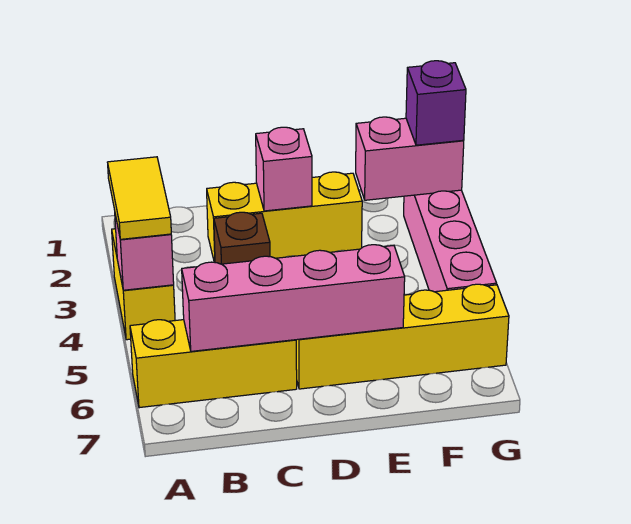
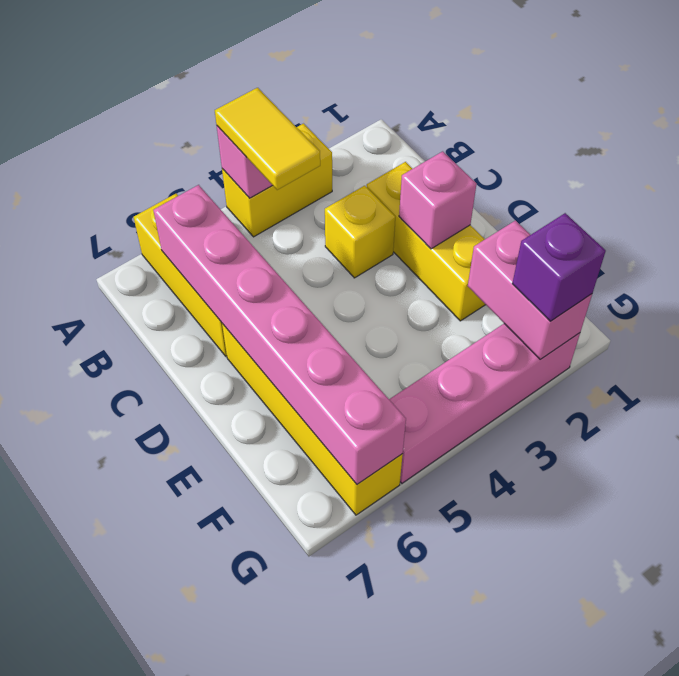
yellow tile A3:A4 level 3 -> yellow tile A4:B4 level 3
pink brick B6:E6 level 2 -> pink brick B6:G6 level 2
brown brick C3 level 1 -> yellow brick C3 level 1

